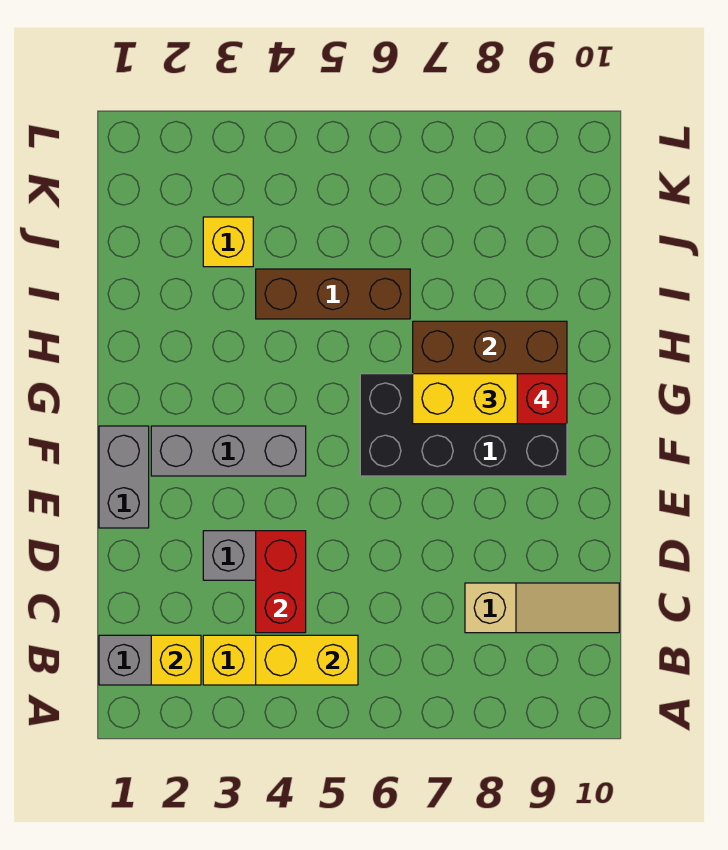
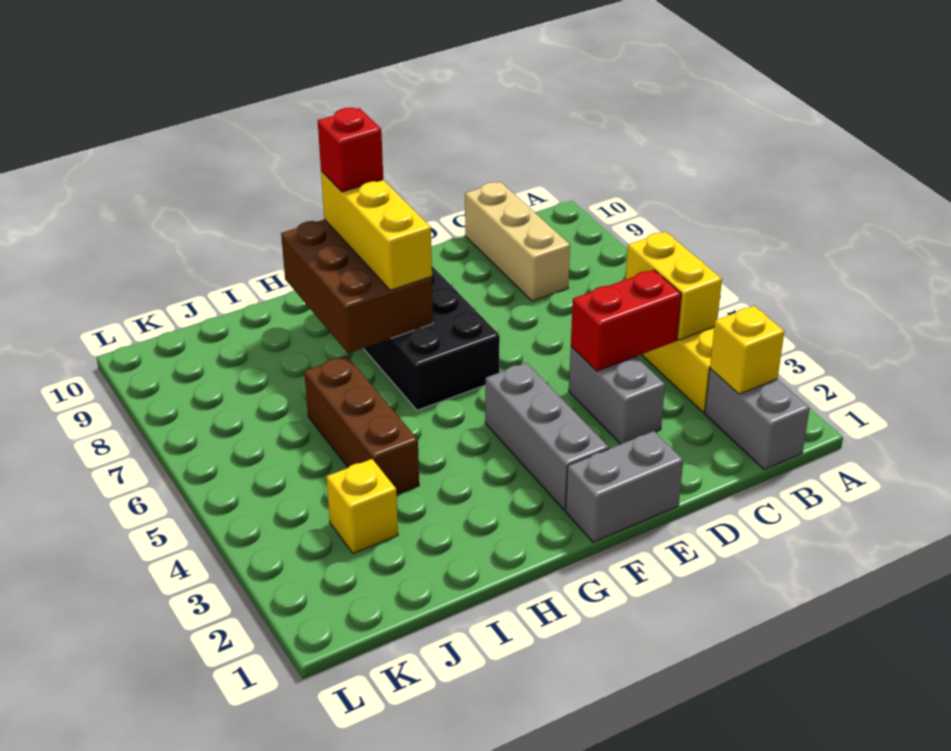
tan slope C8:C10 level 1 top 8 -> tan brick C8:C10 level 1

